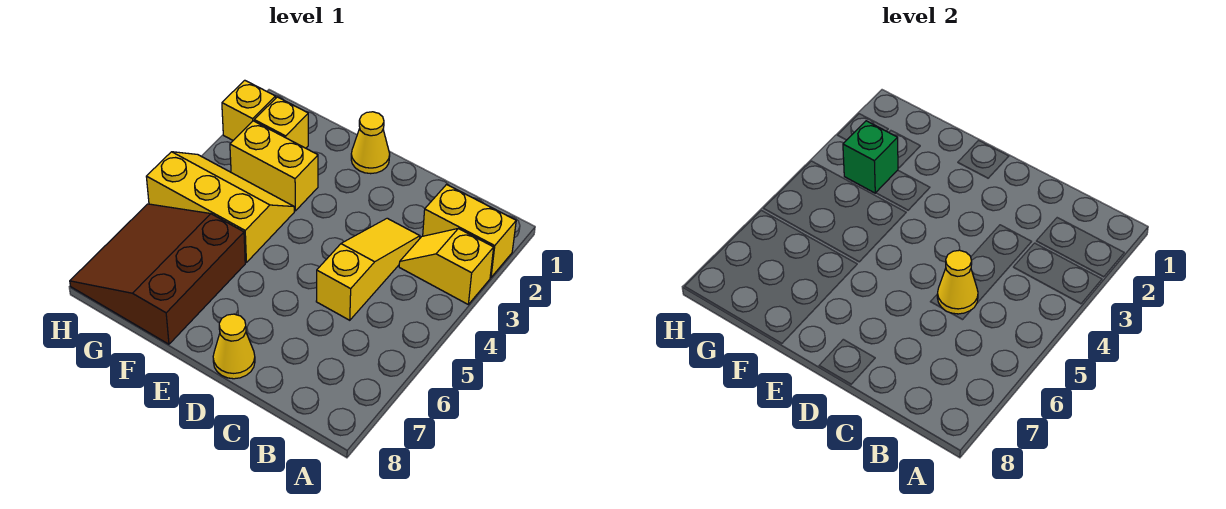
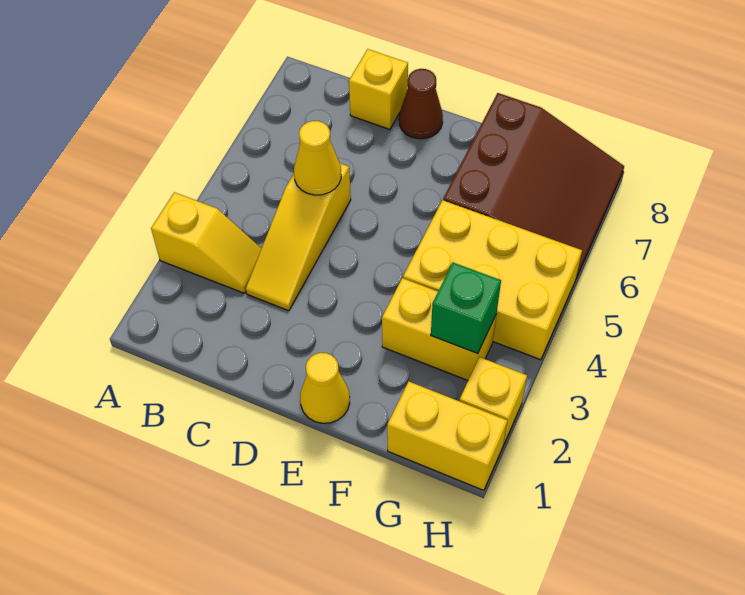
yellow brick A2:B2 level 1 -> yellow brick G1:H1 level 1
yellow cone D8 level 1 -> brown cone D8 level 1
yellow slope F4:H5 level 1 top 5 -> yellow brick F4:H5 level 1
yellow brick G2 level 1 -> yellow brick C8 level 1

